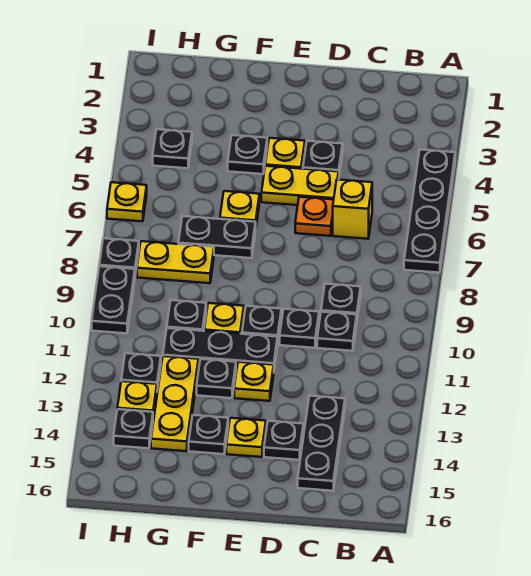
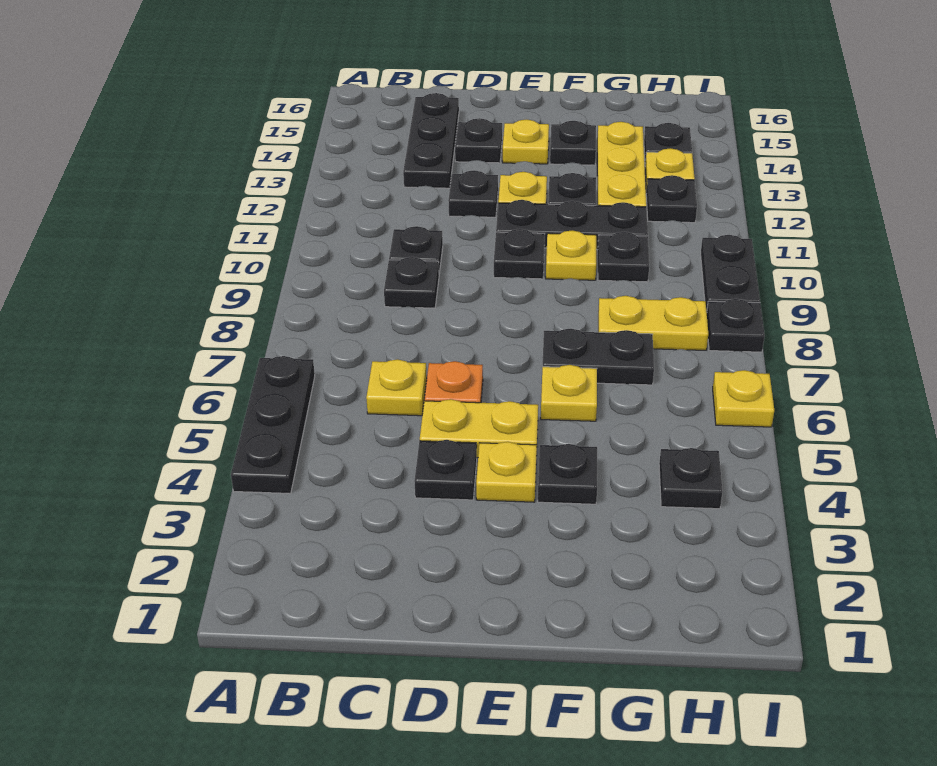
black plate A4:A7 level 1 -> black plate A4:A6 level 1
yellow brick C6 level 1 -> yellow plate C6 level 1
black plate D10 level 1 -> black plate D12 level 1

